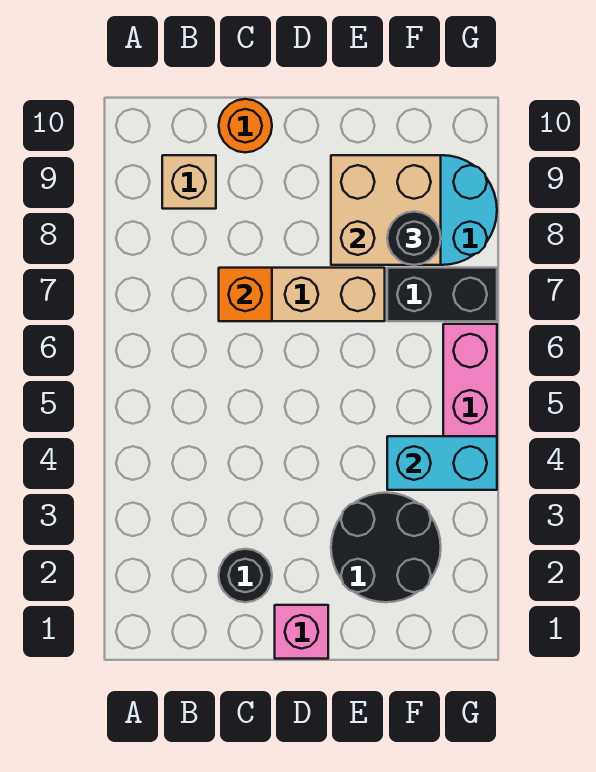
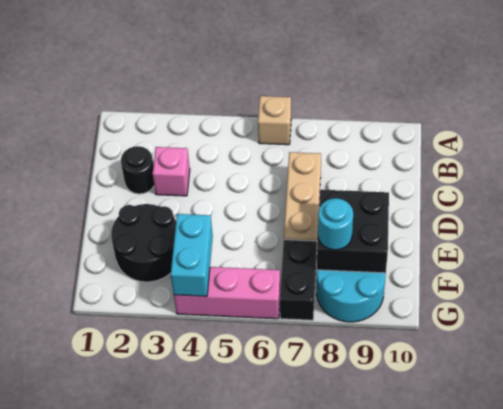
tan brick B9 level 1 -> tan brick A6 level 1
orange brick C7 level 2 -> none
orange round brick C10 level 1 -> none
pink brick D1 level 1 -> pink brick C3 level 1
tan brick E8:F9 level 2 -> black brick E8:F9 level 2
black round brick F8 level 3 -> cyan round brick F8 level 3

